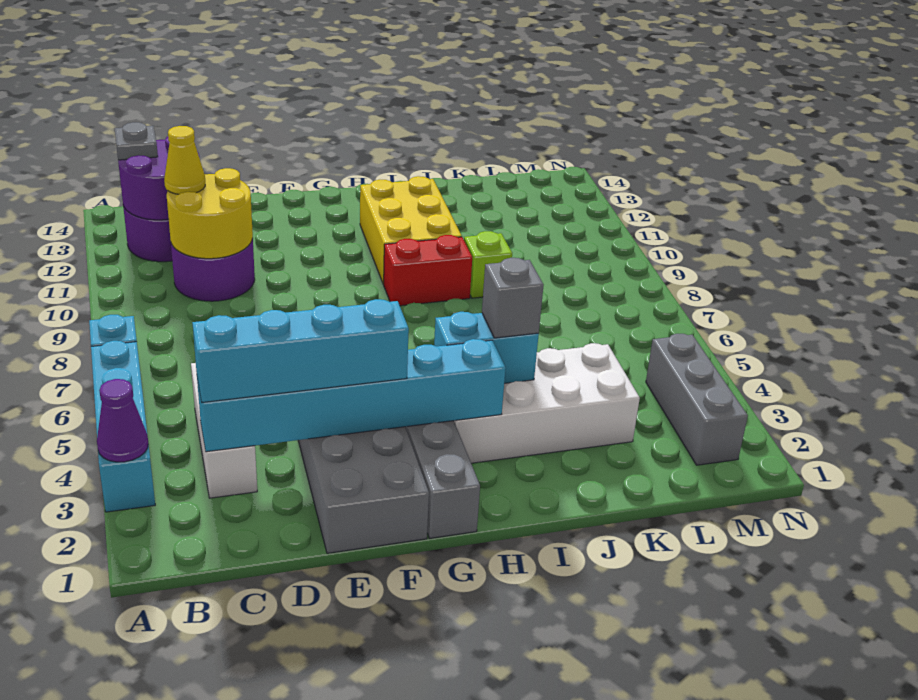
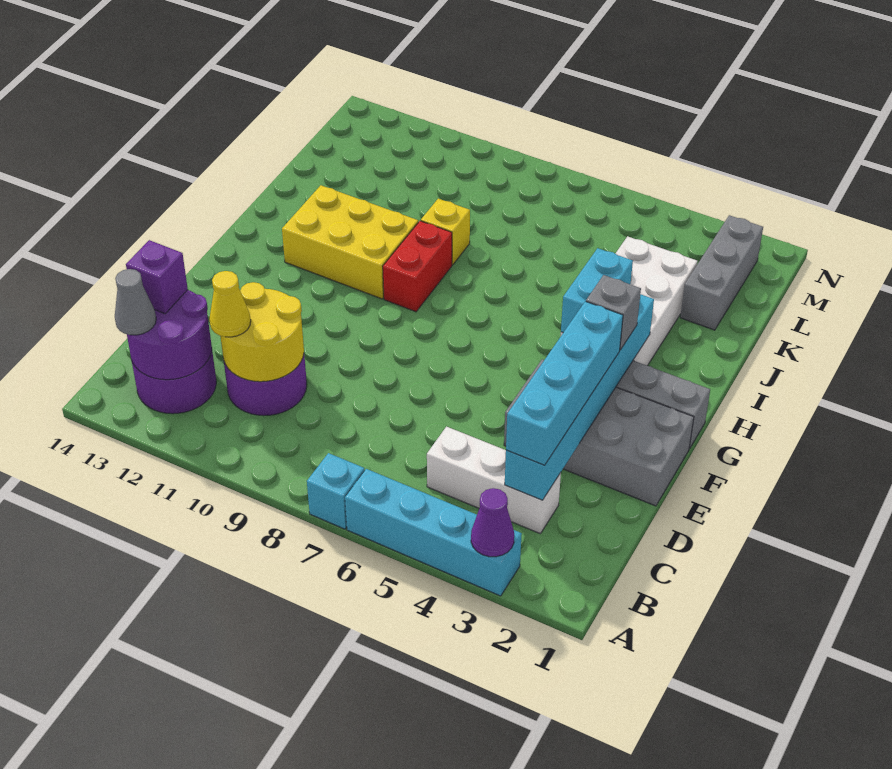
grey plate B13 level 3 -> grey cone B13 level 3
none -> purple brick C13 level 3
grey brick I4 level 3 -> grey brick G3 level 3
lime brick J9 level 1 -> yellow brick J9 level 1
grey brick M2:M4 level 1 -> grey brick K2:M2 level 1

